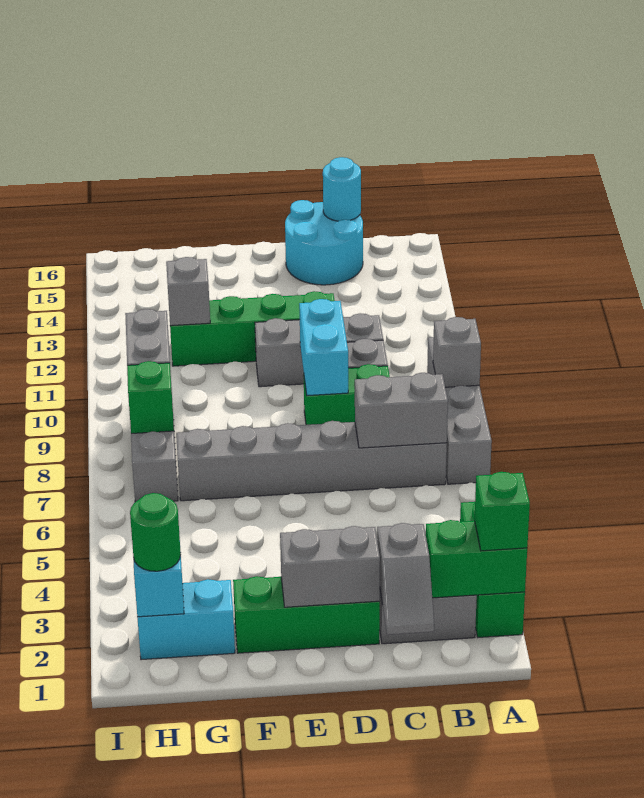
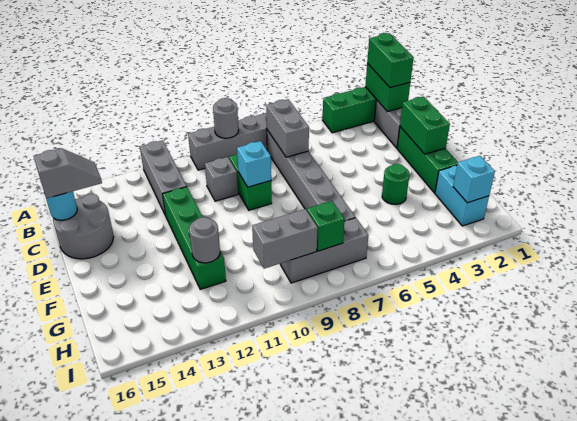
green brick A2 level 3 -> green brick A2:B2 level 3
grey brick A9 level 2 -> grey round brick A9 level 2
grey slope C1:C2 level 2 top 2 -> grey slope C15:C16 level 3 top 16
grey brick C11:E11 level 1 -> grey brick A12:C12 level 1
cyan round brick C15:D16 level 1 -> grey round brick C15:D16 level 1
grey brick D2:E2 level 2 -> green brick D2:E2 level 2
cyan brick D9:D10 level 2 -> cyan brick D9 level 2
grey brick G12 level 2 -> grey round brick G12 level 2
green round brick H2 level 3 -> green round brick F4 level 1

